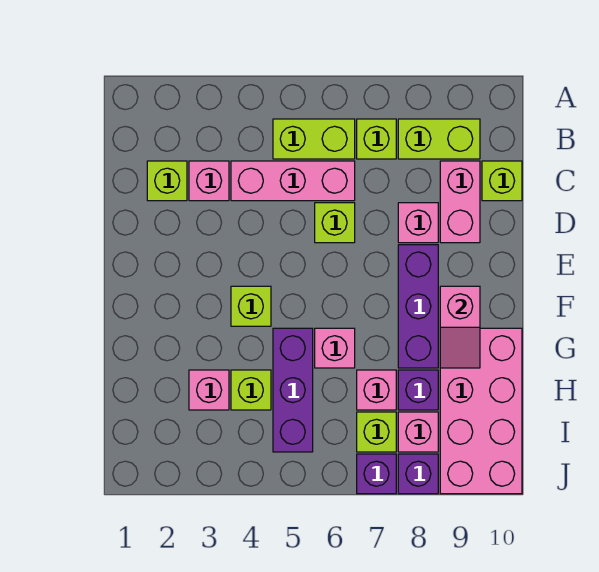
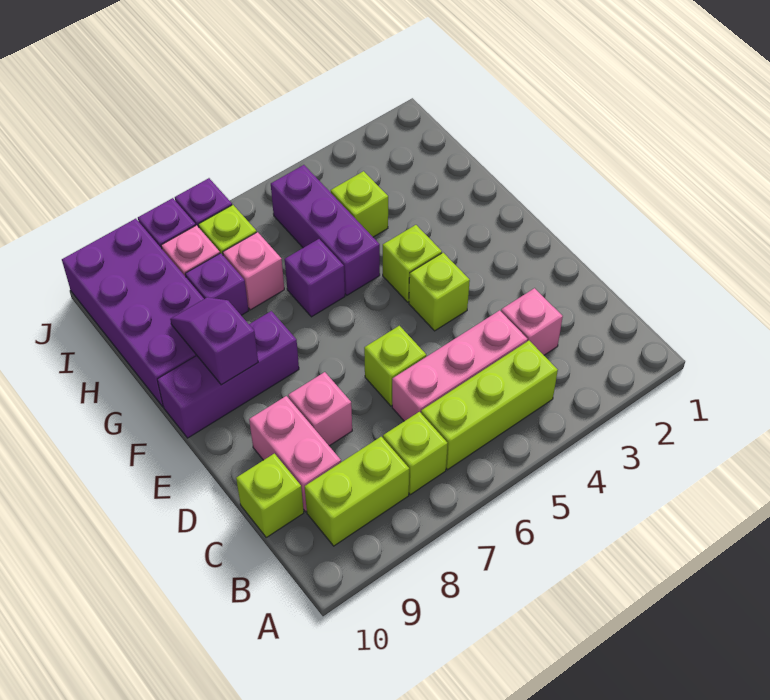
lime brick B5:B6 level 1 -> lime brick B4:B6 level 1
lime brick C2 level 1 -> lime brick E4 level 1
purple brick E8:G8 level 1 -> purple brick F8:F10 level 1
pink slope F9:G9 level 2 top F -> purple slope F9:G9 level 2 top F
pink brick G6 level 1 -> purple brick G6 level 1
pink brick G9:J10 level 1 -> purple brick G9:J10 level 1
pink brick H3 level 1 -> none

